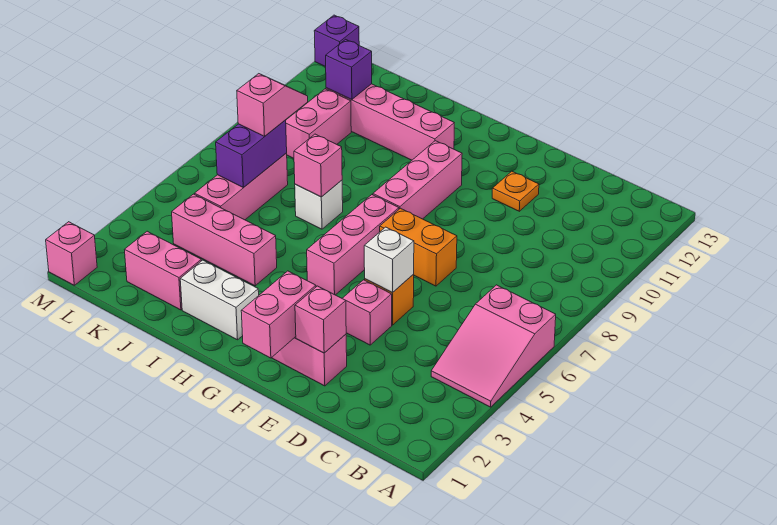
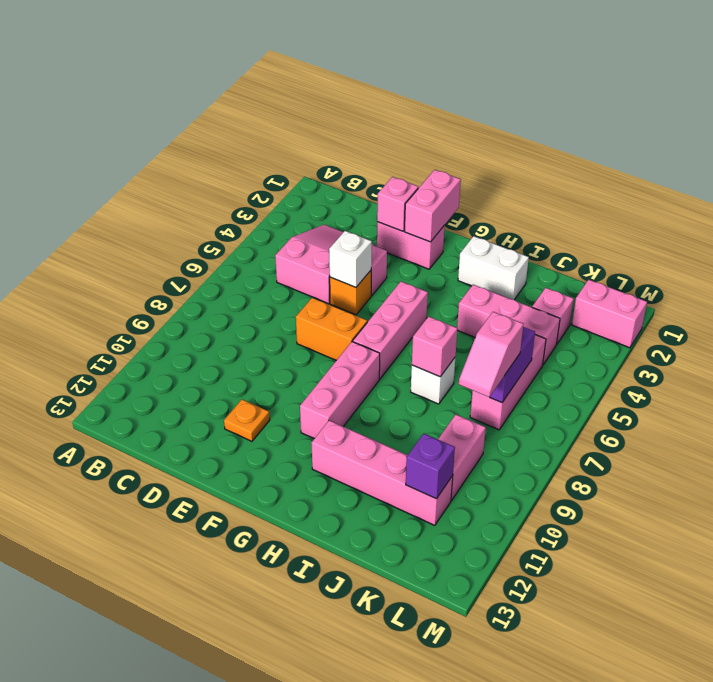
pink slope A4:B6 level 1 top 6 -> pink slope C3:D5 level 1 top 5
pink brick J2:K2 level 1 -> pink brick L2:M2 level 1
pink brick M1 level 1 -> pink brick K3 level 1
purple brick M13 level 1 -> none

